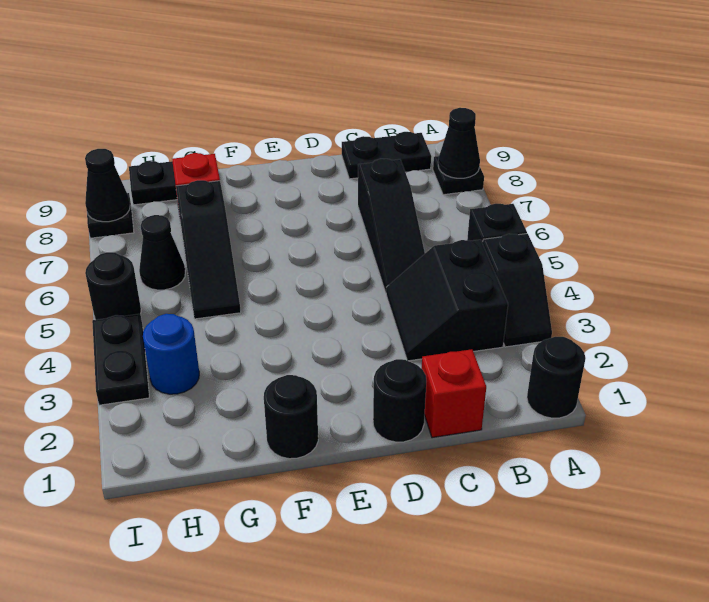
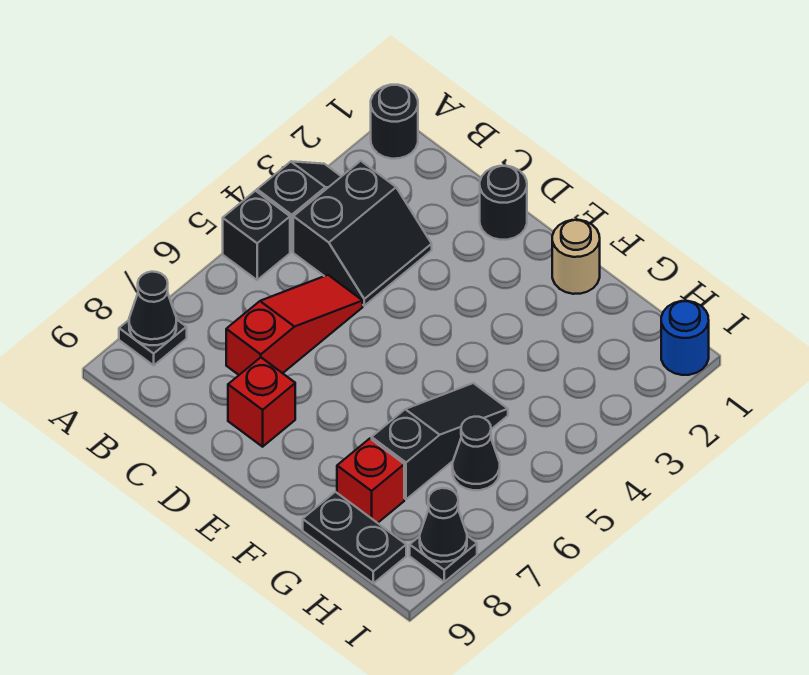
black plate B9:C9 level 1 -> none
red brick C1 level 1 -> red brick D8 level 1
black slope C5:C7 level 1 top 7 -> red slope C5:C7 level 1 top 7
black round brick F1 level 1 -> tan round brick F1 level 1
blue round brick H3 level 1 -> blue round brick I1 level 1
black plate I3:I4 level 1 -> none
black round brick I5 level 1 -> none

